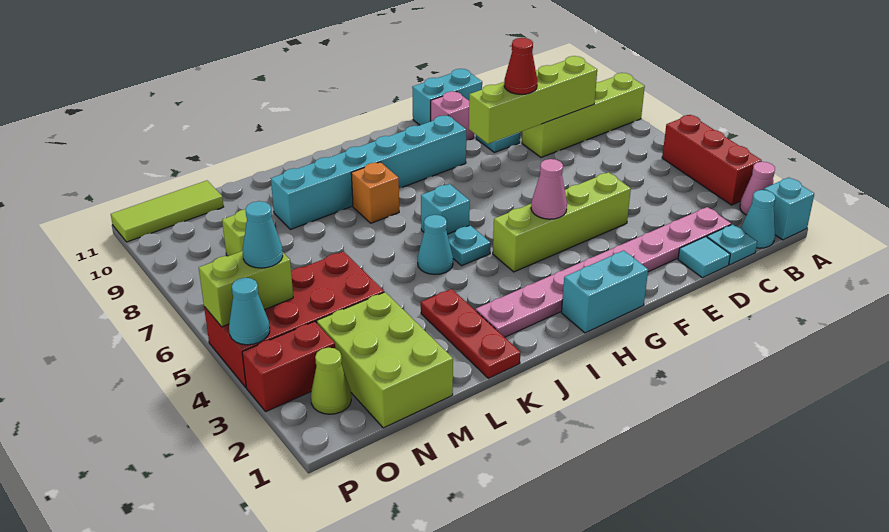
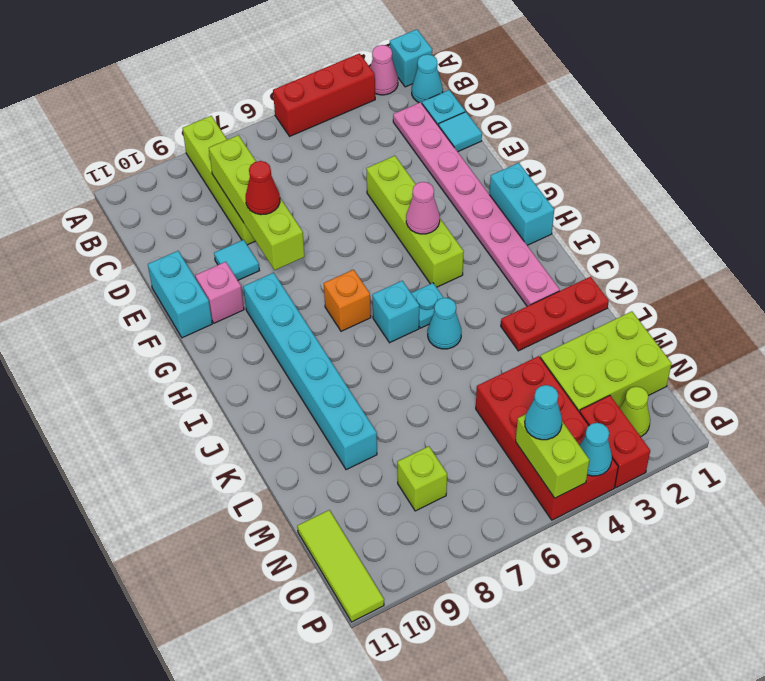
orange brick J8 level 1 -> orange brick H7 level 1

